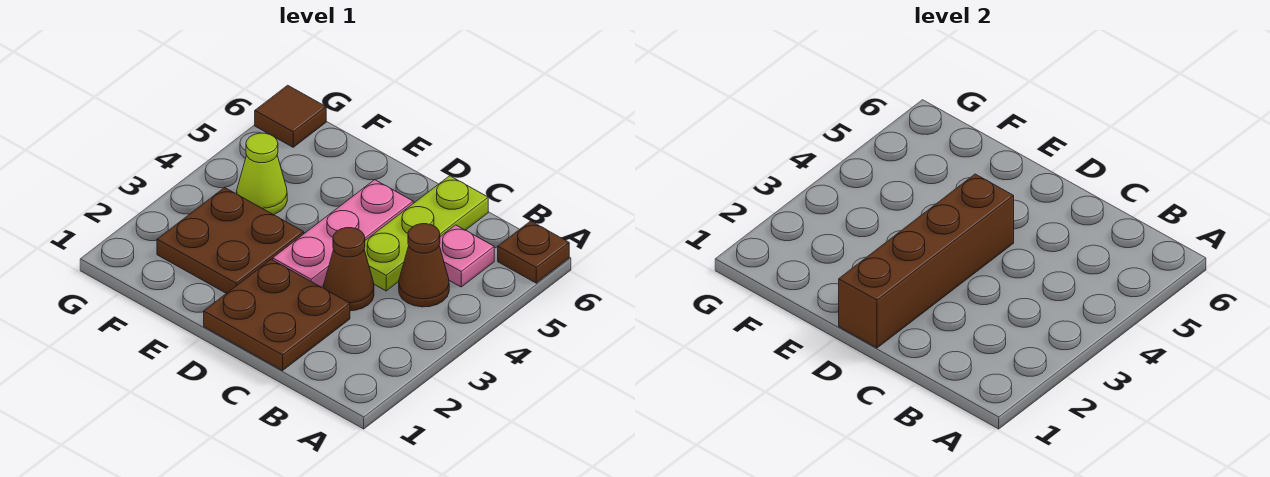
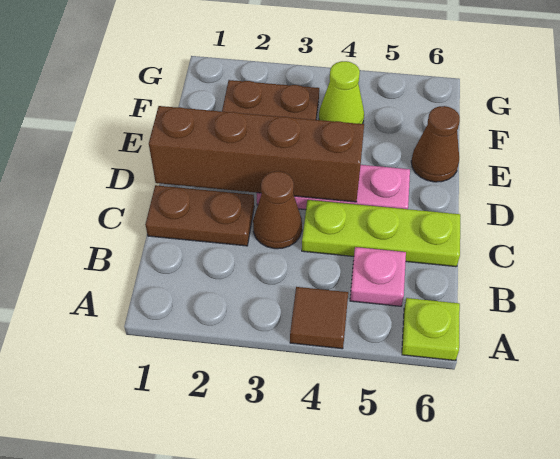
brown plate A6 level 1 -> lime plate A6 level 1
brown cone B4 level 1 -> brown cone E6 level 1
brown plate C1:D2 level 1 -> brown plate C1:C2 level 1
brown tile G6 level 1 -> brown tile A4 level 1

